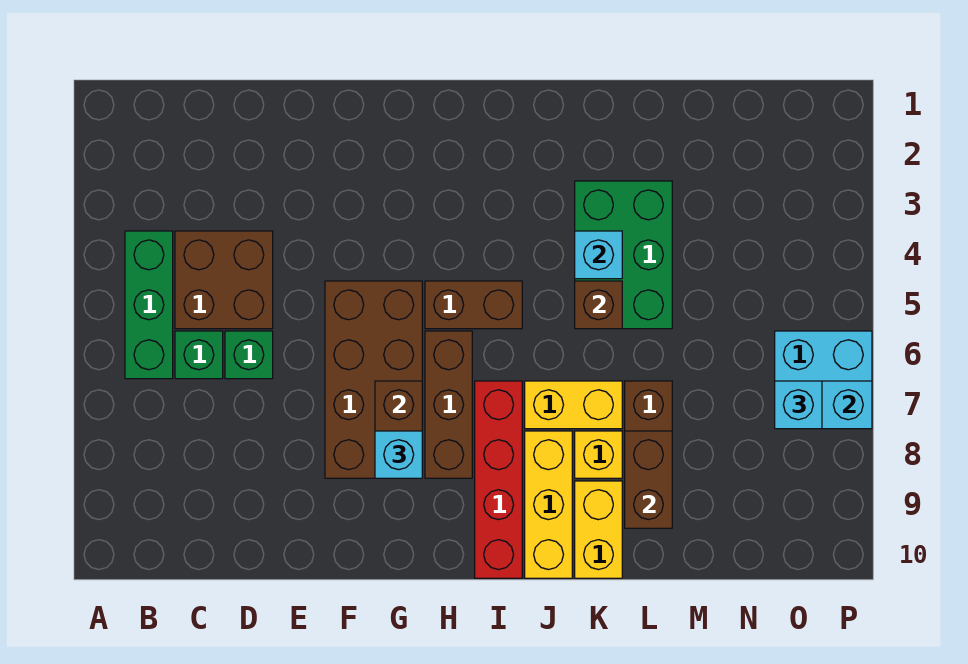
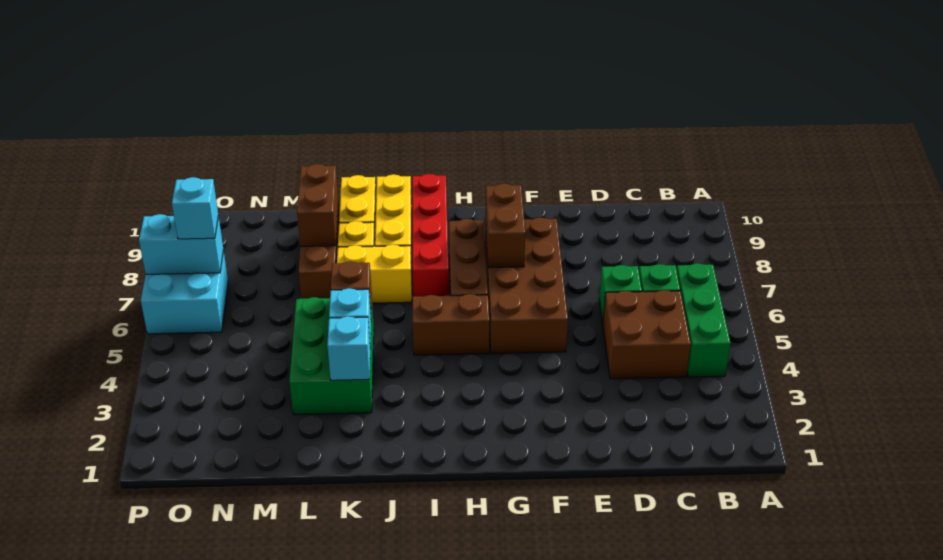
cyan brick G8 level 3 -> cyan brick K3 level 2

